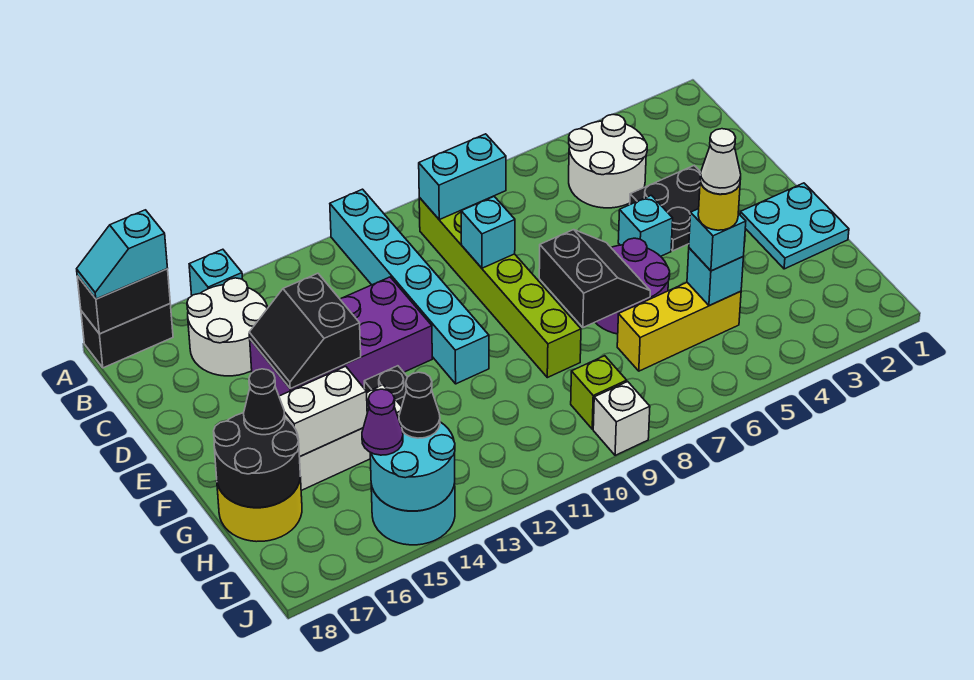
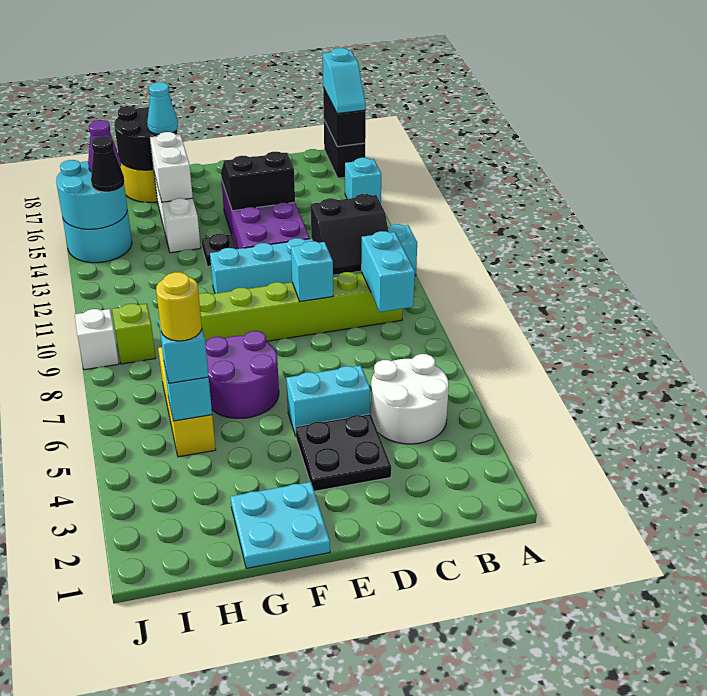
cyan slope A17:A18 level 3 top 17 -> cyan slope A17:A18 level 3 top 18
white round brick B15:C16 level 1 -> none
cyan brick E5 level 1 -> cyan brick D5:E5 level 1
black slope F7:G8 level 2 top 8 -> black slope B10:C11 level 2 top 11
black cone G17 level 3 -> cyan cone G17 level 3
white cone H5 level 5 -> none

